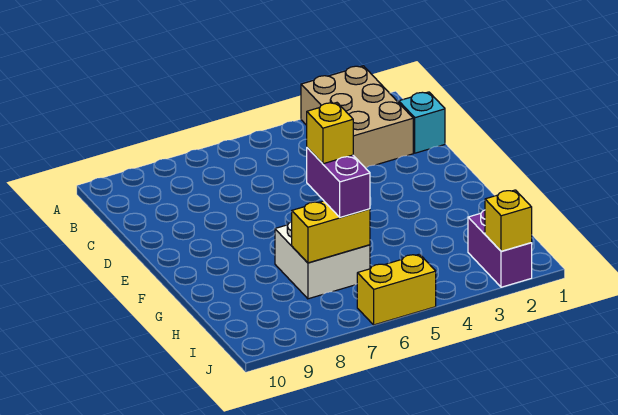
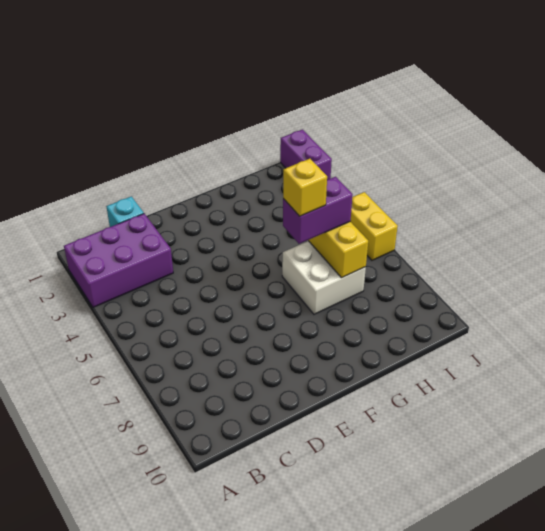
tan brick A2:C3 level 1 -> purple brick A2:C3 level 1
purple brick I2:J2 level 1 -> purple brick J1:J2 level 1
yellow brick J2 level 2 -> none

